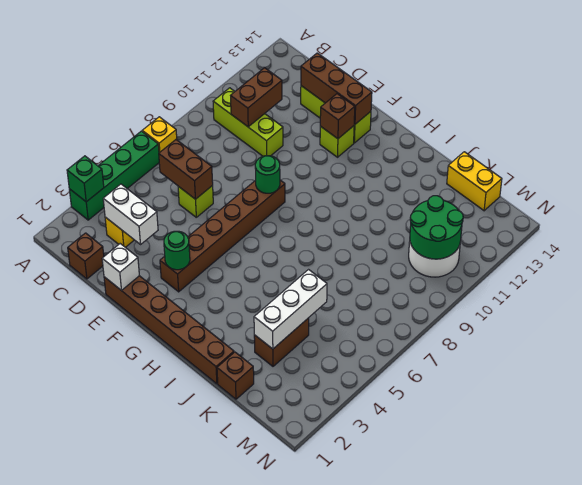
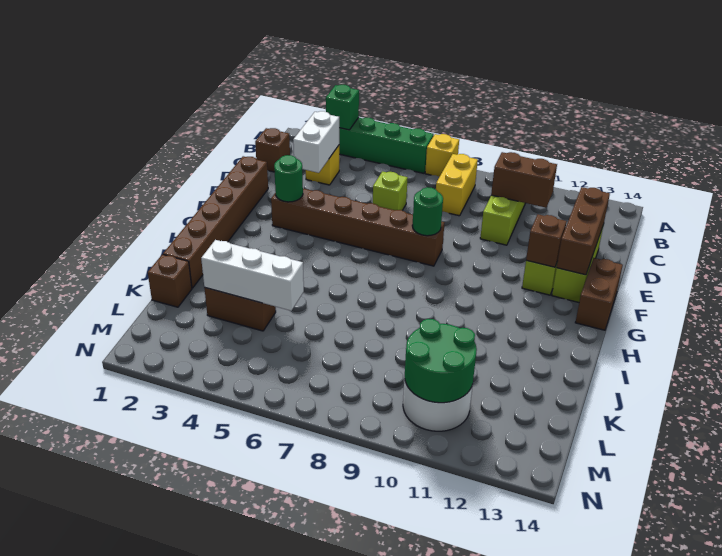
brown brick C6:D6 level 2 -> brown brick F14:G14 level 1
white brick E1 level 2 -> none
yellow brick K14:L14 level 1 -> yellow brick B8:C8 level 1

